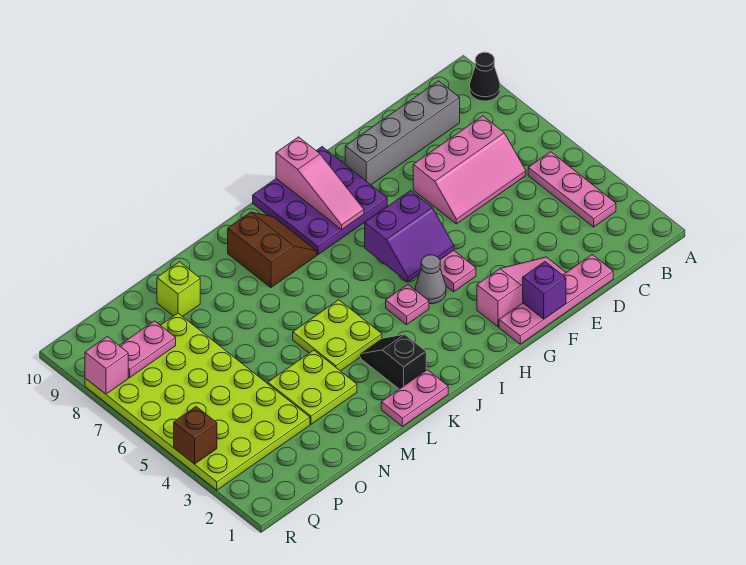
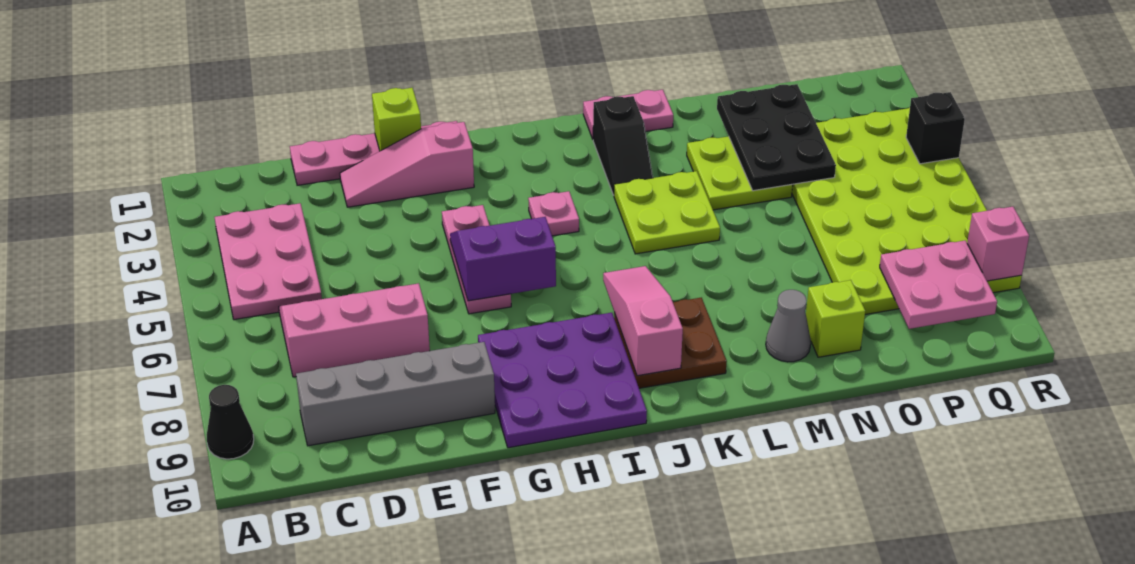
pink plate B3:B5 level 1 -> pink plate B3:C5 level 1
purple brick F1 level 2 -> lime brick F1 level 2
grey cone H4 level 1 -> grey cone M9 level 1
pink slope H8:H10 level 2 top 10 -> pink slope J7:J9 level 2 top 9
brown slope J8:K9 level 1 top K -> brown plate J8:K9 level 1
none -> black plate N2:O4 level 2
pink plate P8:Q8 level 2 -> pink plate P8:Q9 level 2
brown brick R4 level 2 -> black brick R4 level 2

